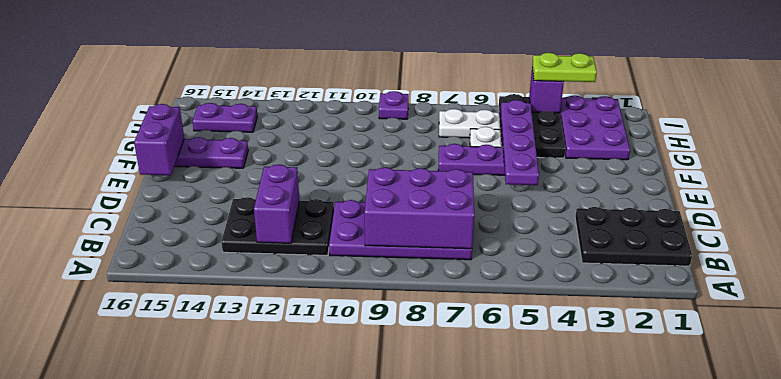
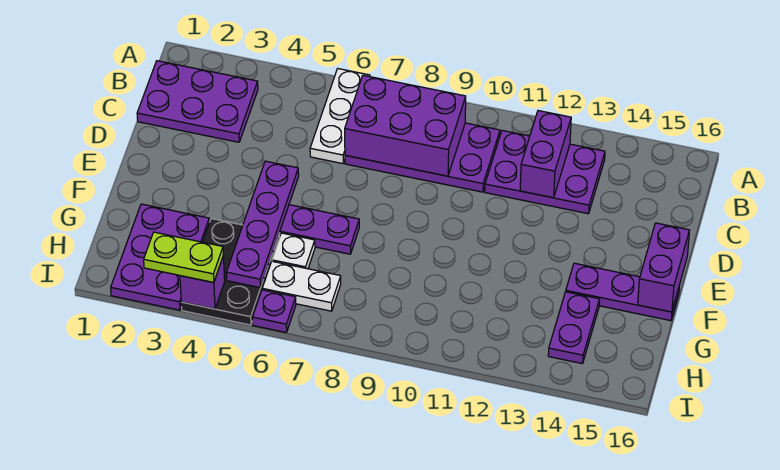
none -> white plate A6:C6 level 1
black plate B1:C3 level 1 -> purple plate B1:C3 level 1
black plate B11:C13 level 1 -> purple plate B11:C13 level 1
purple plate H14:H15 level 1 -> purple plate G14:H14 level 1
purple plate I9 level 1 -> purple plate I6 level 1

